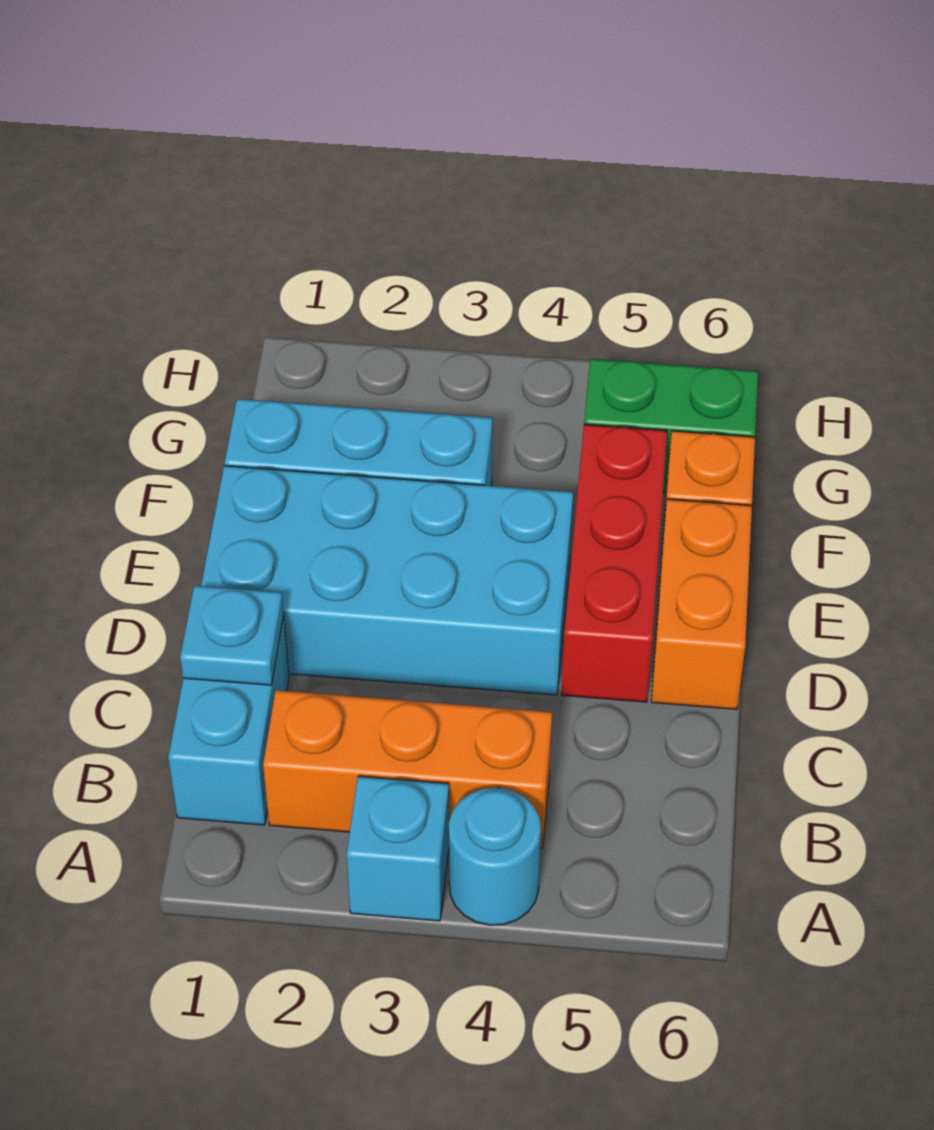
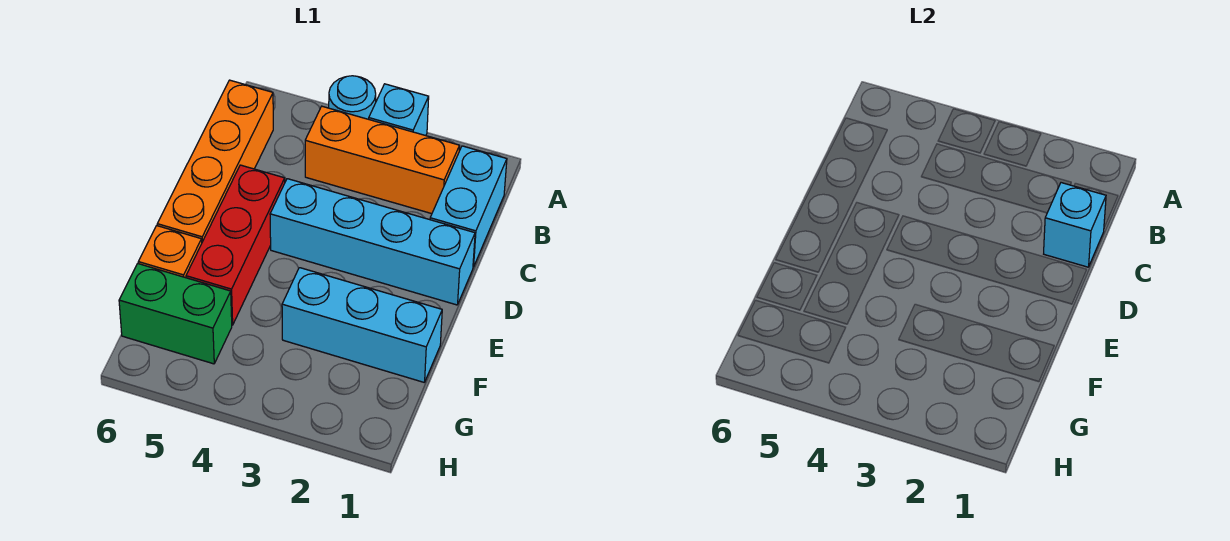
cyan plate C1 level 2 -> cyan brick C1 level 2
cyan brick D1:E4 level 1 -> cyan brick D1:D4 level 1
orange brick D6:E6 level 1 -> orange brick B6:E6 level 1

